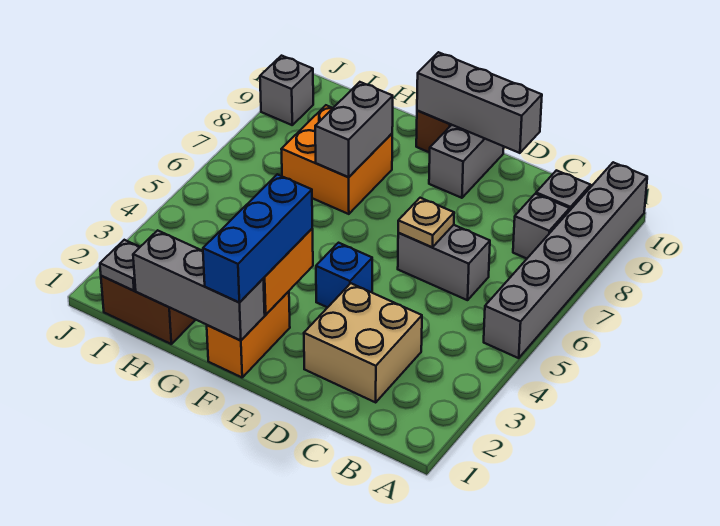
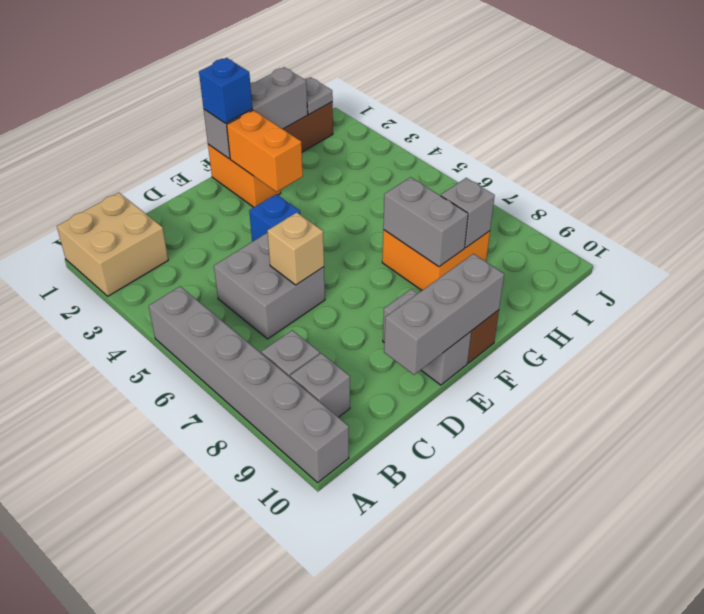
tan brick C2:D3 level 1 -> tan brick A1:B2 level 1
grey brick C6:D6 level 1 -> grey brick C5:D6 level 1
tan plate D6 level 2 -> tan brick D6 level 2
blue brick F1:F3 level 3 -> blue brick F1 level 3
grey brick J9 level 1 -> grey brick H8 level 2

